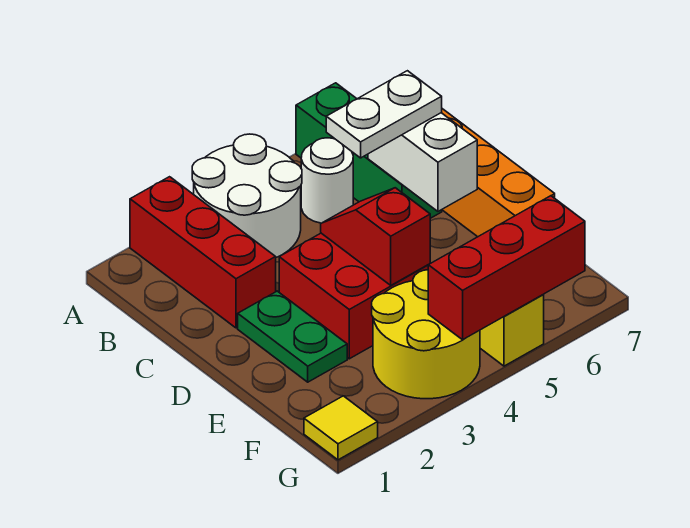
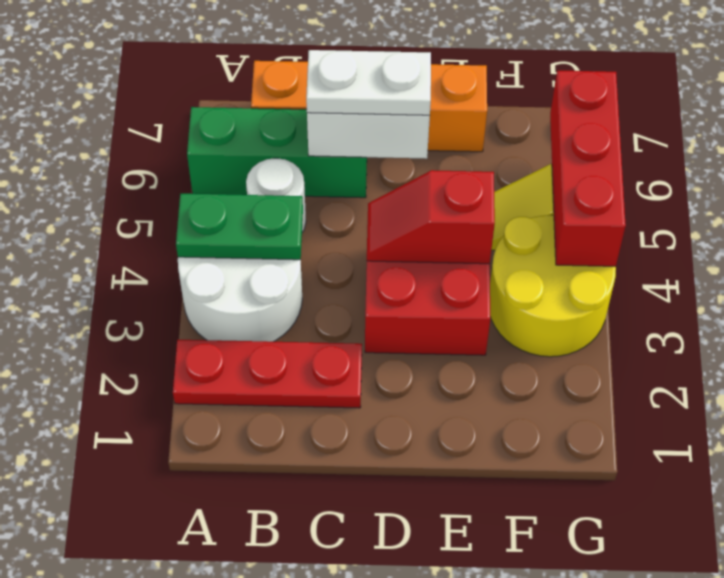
red brick A2:C2 level 1 -> red plate A2:C2 level 1
white plate C5:C6 level 3 -> white plate C6:D6 level 3
green plate D2:E2 level 1 -> green plate A4:B4 level 2
yellow tile G1 level 1 -> none

